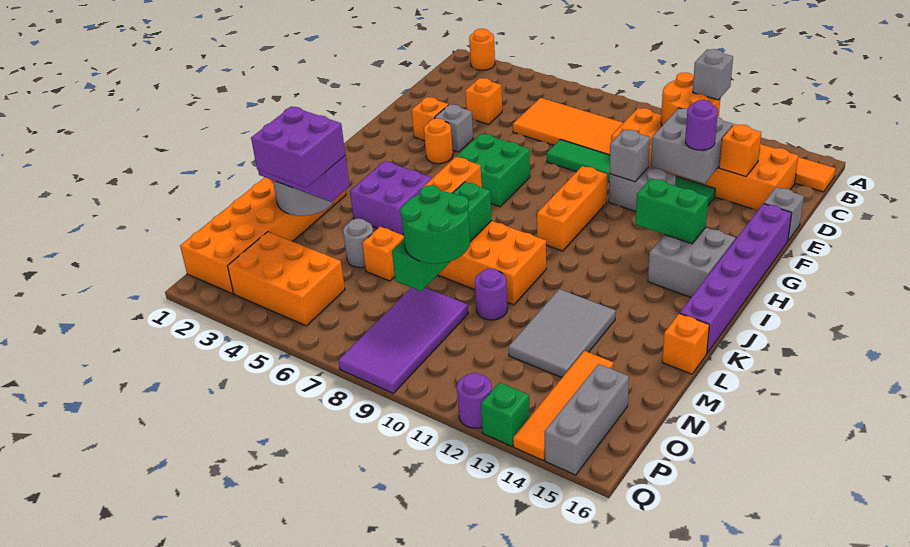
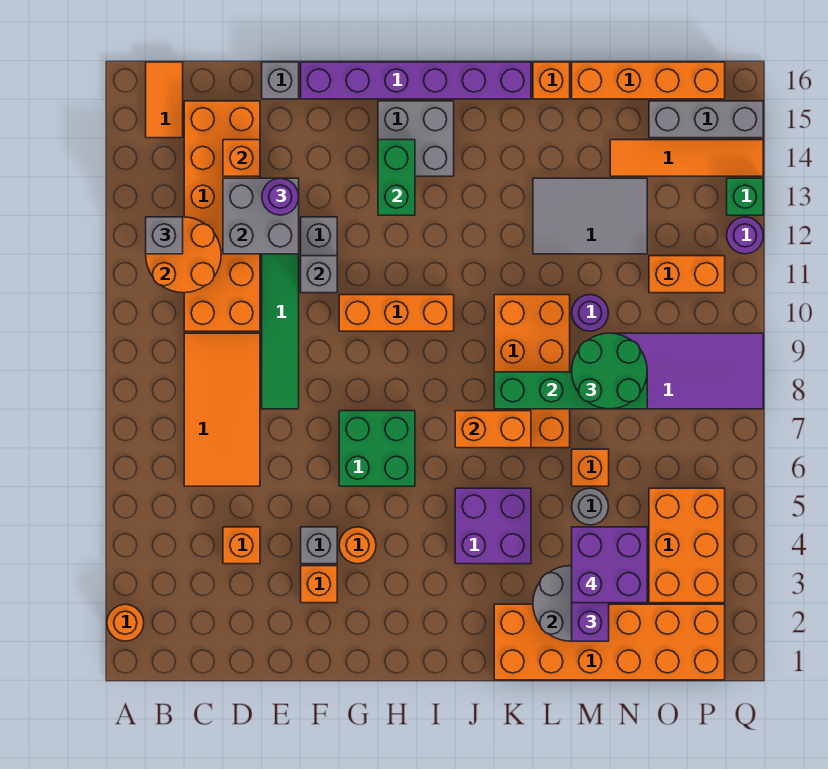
none -> orange brick M16:P16 level 1
none -> orange brick O11:P11 level 1

